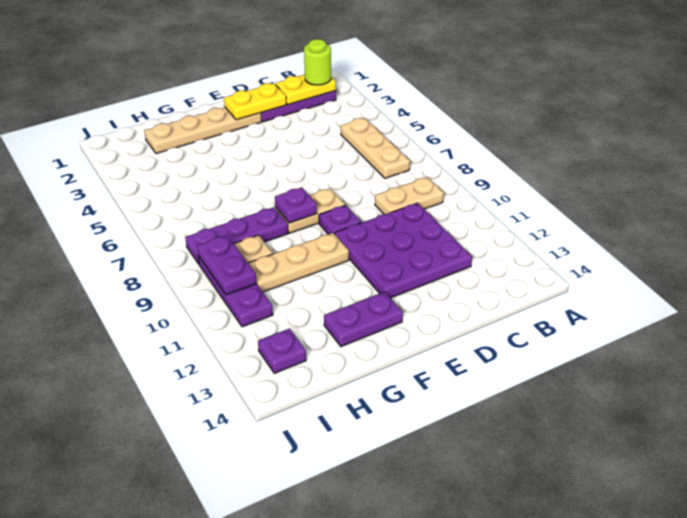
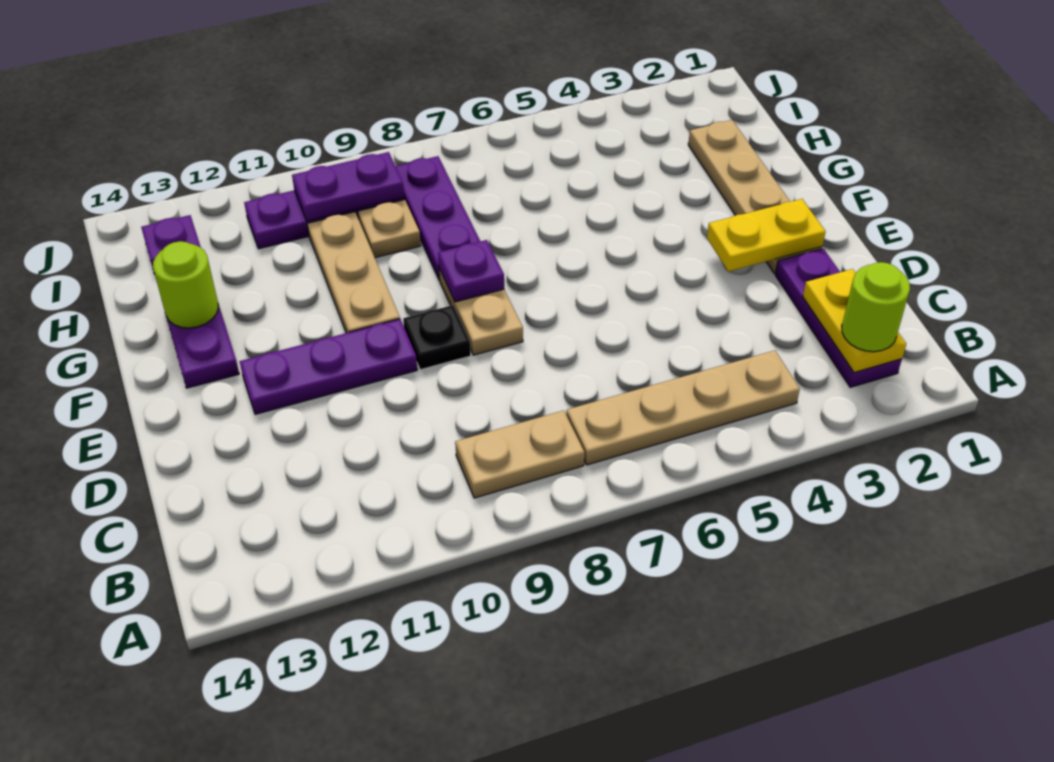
tan plate B5:B7 level 1 -> tan plate B4:B7 level 1
tan plate B9:C9 level 1 -> tan plate B8:B9 level 1
purple plate C10:E12 level 1 -> purple plate E10:E12 level 1
yellow plate D2:E2 level 2 -> yellow plate E2:E3 level 2
purple plate E9 level 1 -> black plate E9 level 1
none -> lime round brick G13 level 2

